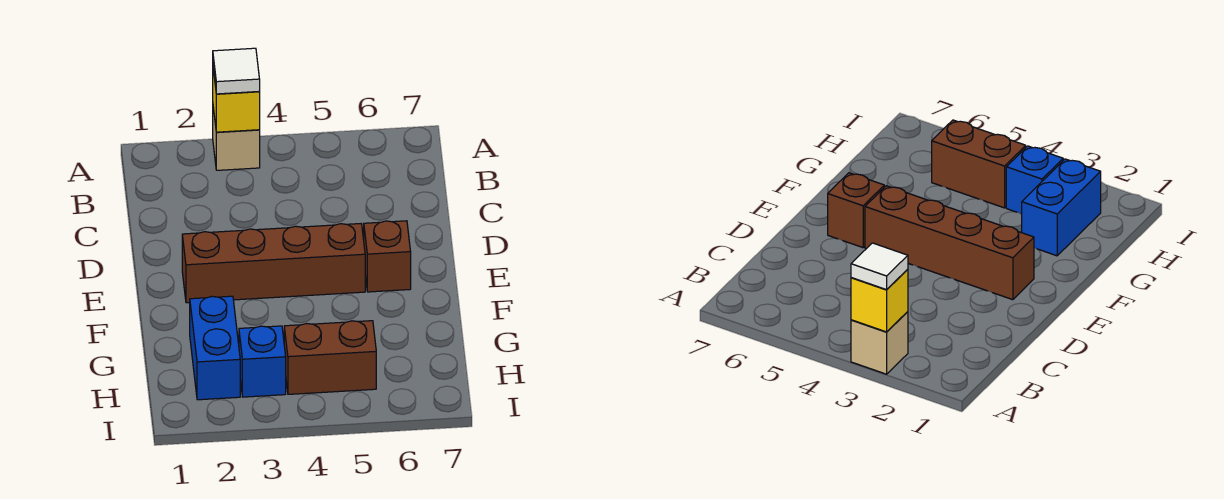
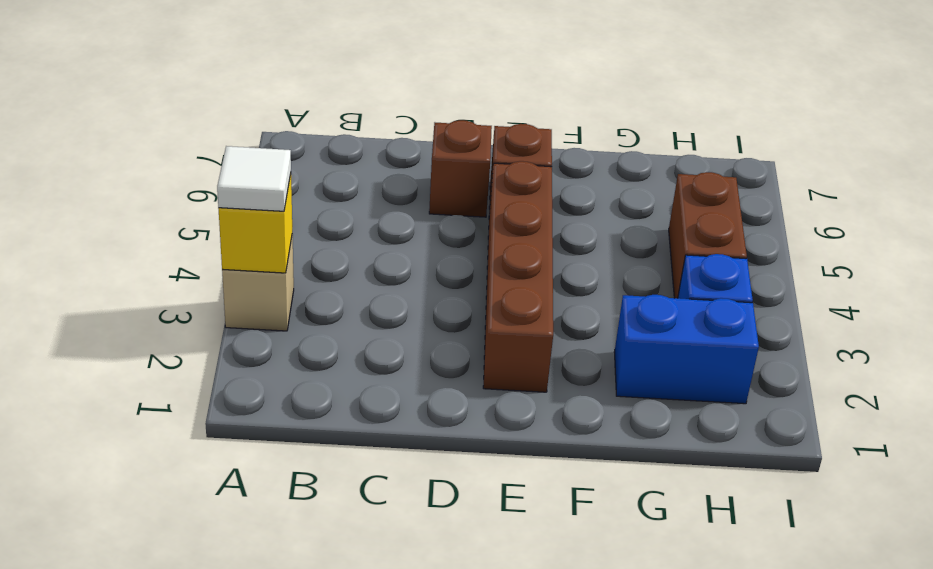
none -> brown brick D6 level 1

